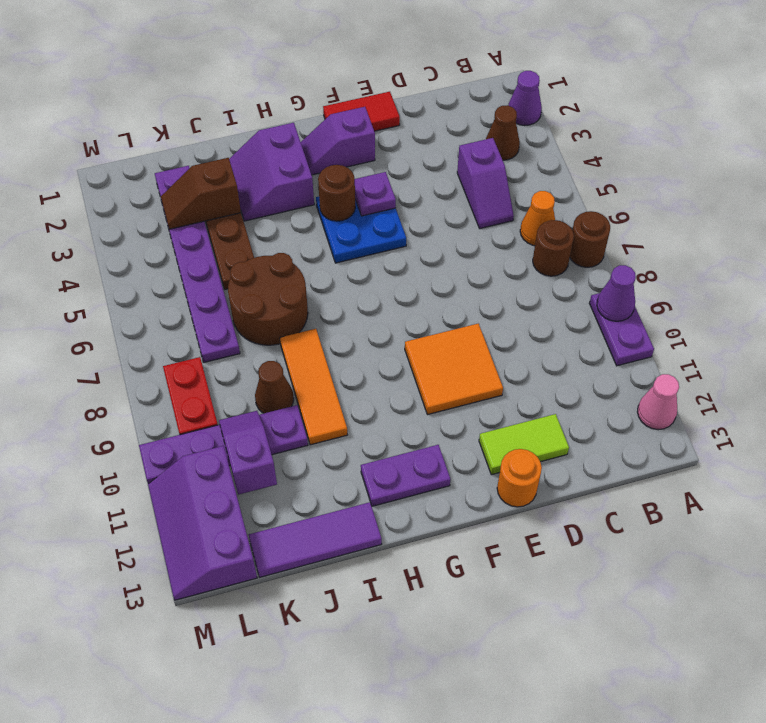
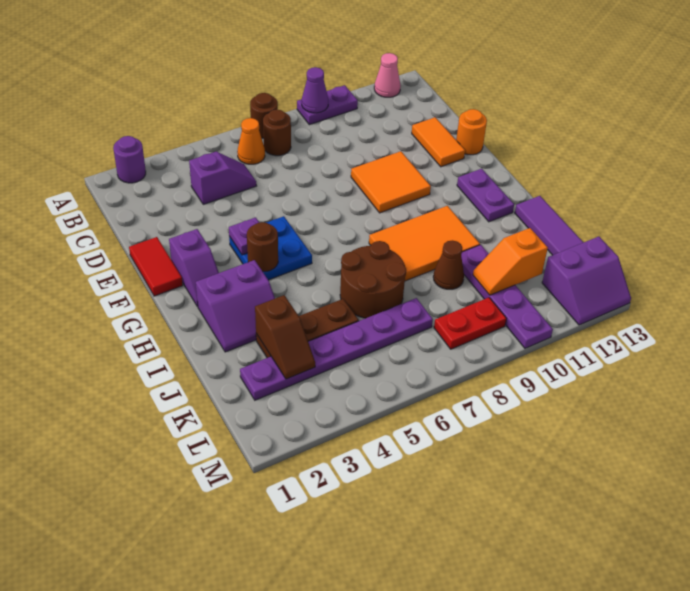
purple cone A2 level 1 -> purple round brick A2 level 1
brown cone B3 level 1 -> none
lime tile D12:E12 level 1 -> orange tile D12:E12 level 1
orange tile I8:I10 level 1 -> orange tile H8:I10 level 1
purple slope K10:K11 level 2 top 11 -> orange slope K10:K11 level 2 top 11
purple slope L11:M13 level 1 top L -> purple slope L12:M13 level 1 top L

